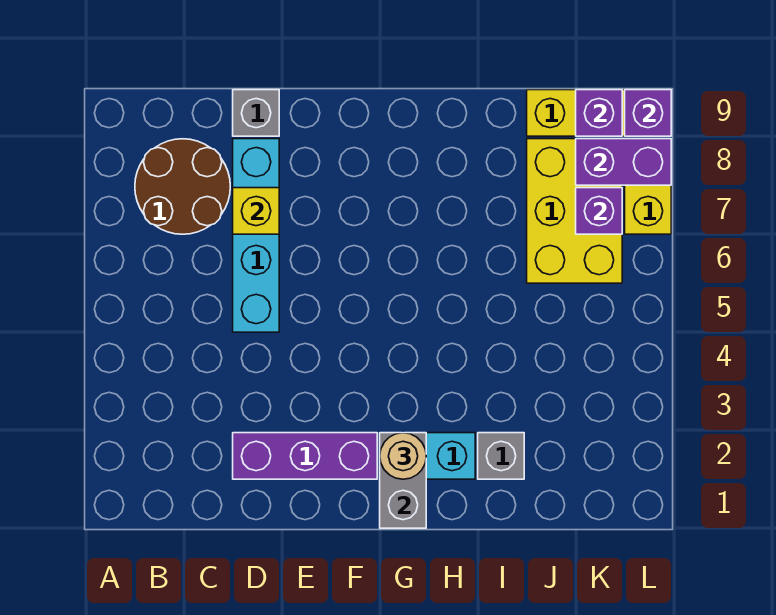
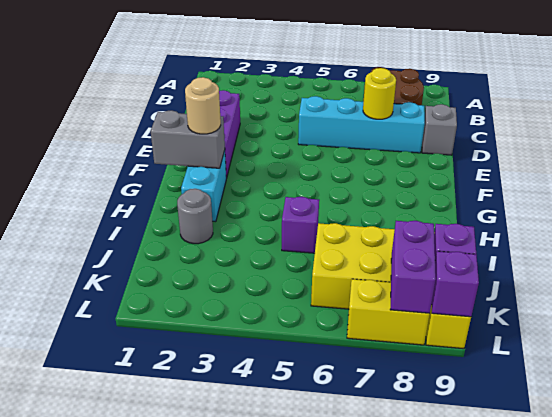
yellow brick D7 level 2 -> yellow round brick D7 level 2
grey brick I2 level 1 -> grey round brick I2 level 1
purple brick K7 level 2 -> purple brick I5 level 1

